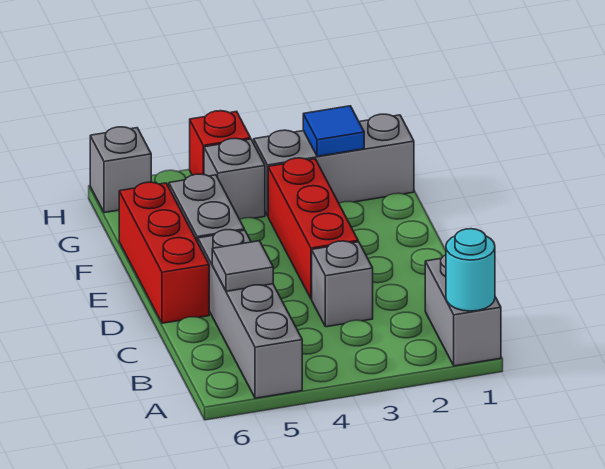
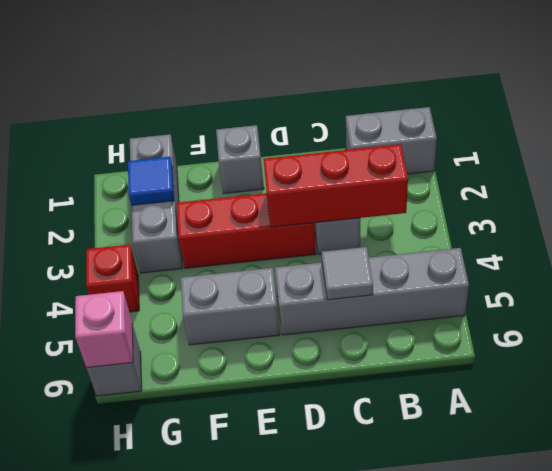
cyan round brick A1 level 2 -> none
red brick D6:F6 level 1 -> red brick B3:D3 level 2
grey brick G4 level 1 -> grey brick E1 level 1
none -> pink brick H6 level 2

